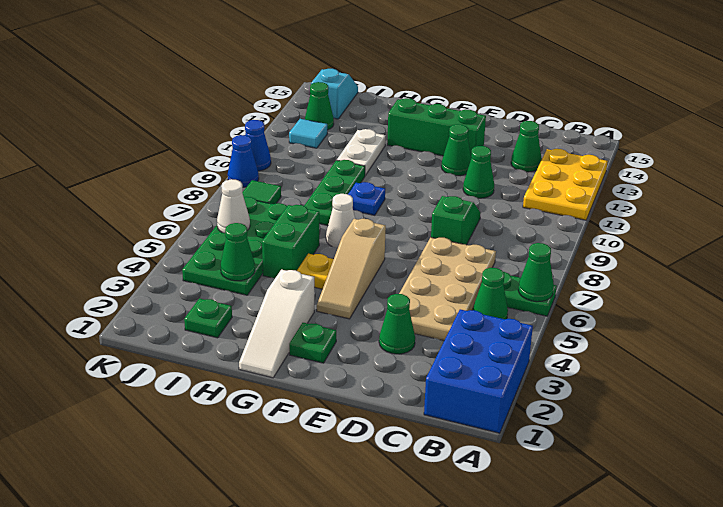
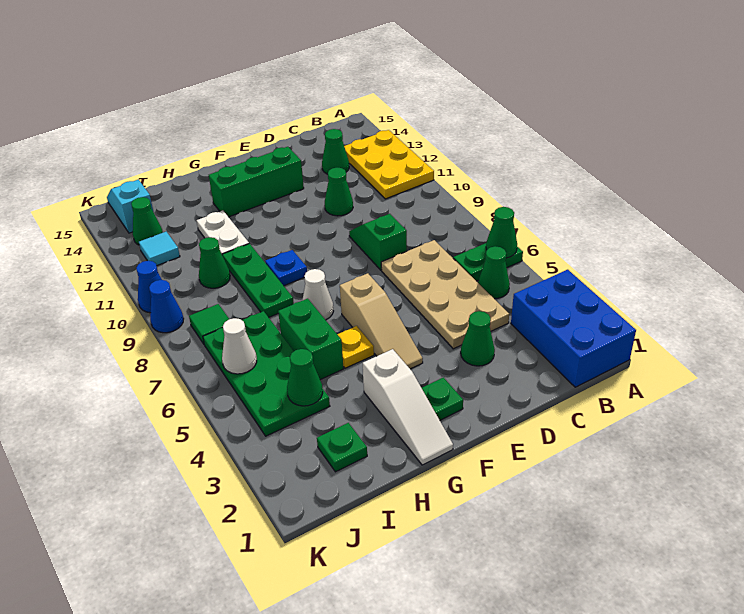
green cone E12 level 1 -> green cone I10 level 1

